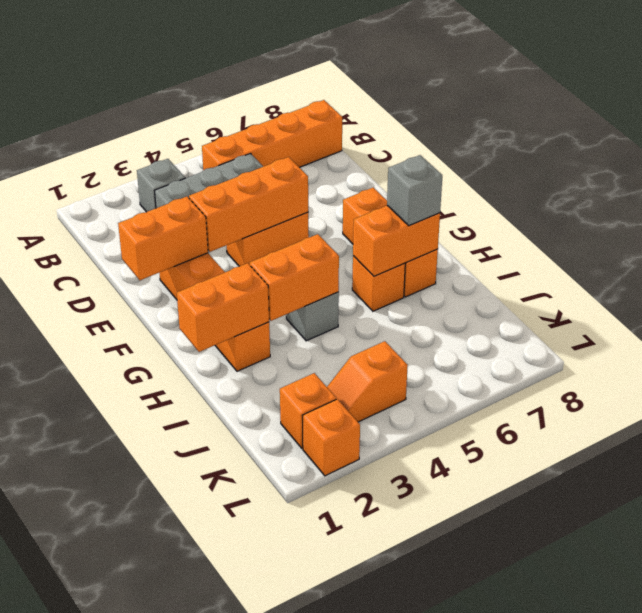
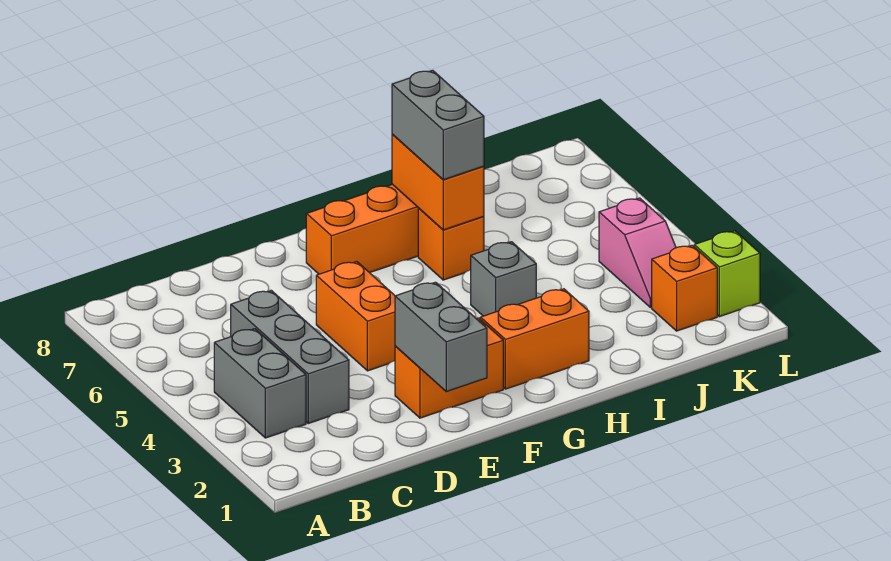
grey brick B3 level 1 -> grey brick B3:B4 level 1
orange brick B5:B8 level 1 -> none
orange brick E1:E2 level 2 -> grey brick E1:E2 level 2
orange brick E3:E5 level 2 -> none
orange brick H1:H2 level 2 -> none
orange brick H3:H4 level 2 -> none
grey brick H7 level 3 -> grey brick H6:H7 level 3
orange slope K3:K4 level 1 top 4 -> pink slope K3:K4 level 1 top 4
orange brick L2 level 1 -> lime brick L2 level 1

